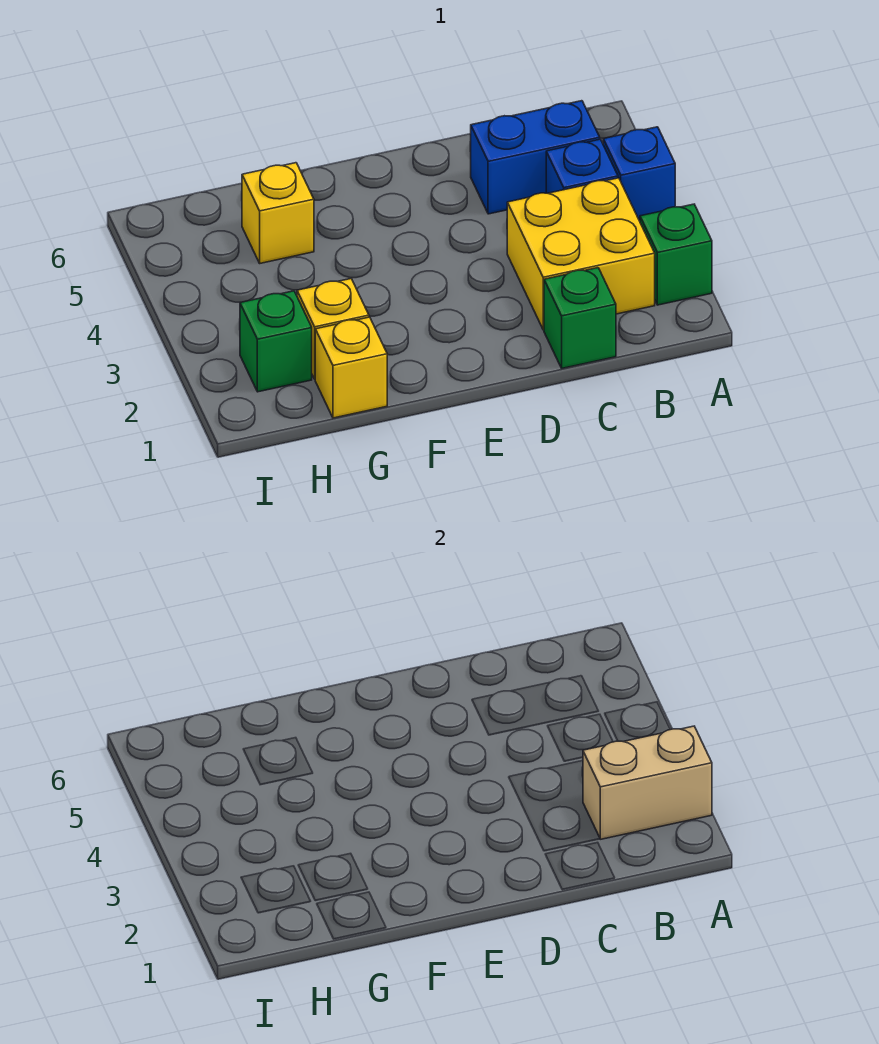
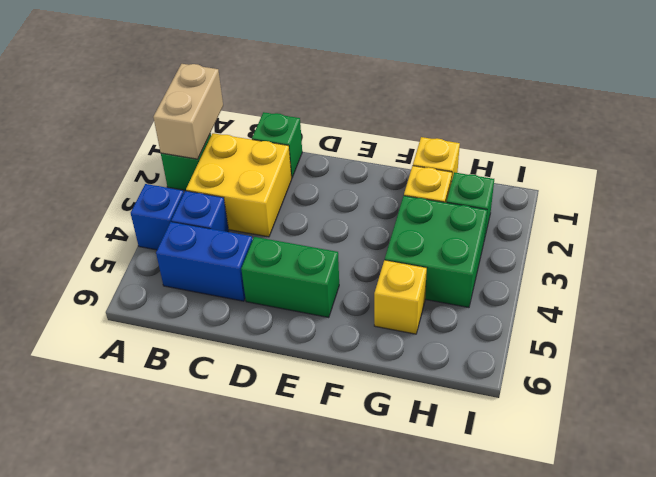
tan brick A2:B2 level 2 -> tan brick A1:A2 level 2
none -> green brick D5:E5 level 1
none -> green brick G3:H4 level 1

